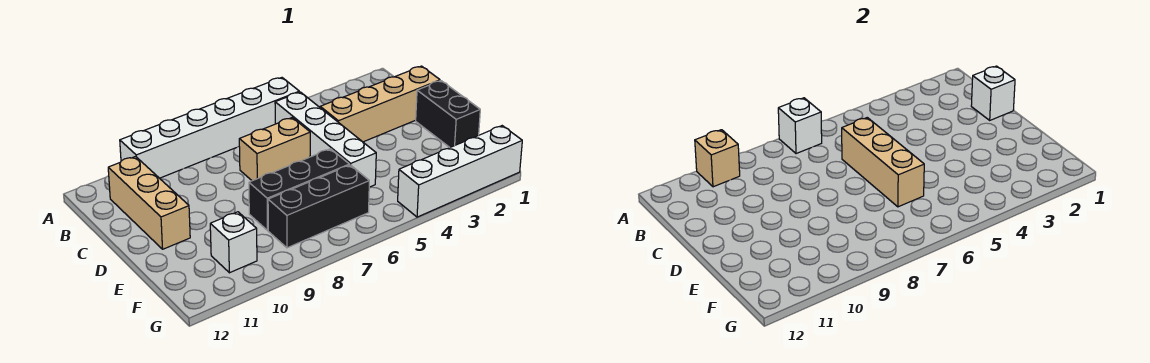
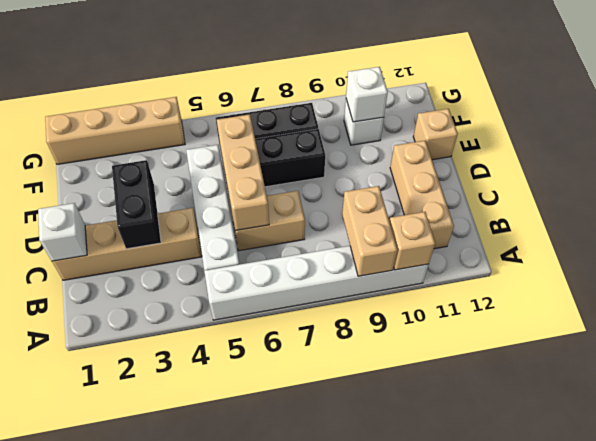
white brick A7 level 2 -> white brick F10 level 2
none -> tan brick A9:B9 level 2
black brick D1:E1 level 1 -> black brick C3:D3 level 2
none -> tan brick E12 level 1
white brick G1:G4 level 1 -> tan brick G1:G4 level 1

